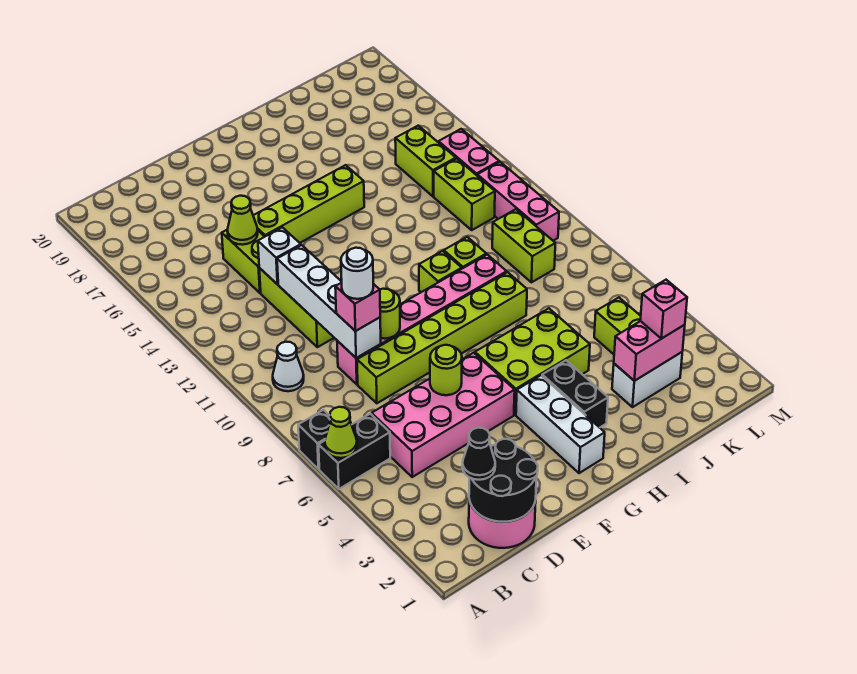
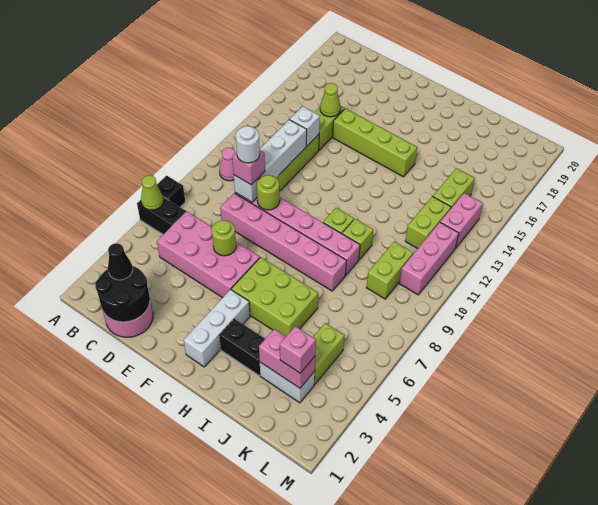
white cone B10 level 1 -> pink cone B10 level 1
lime brick D8:I8 level 1 -> pink brick D8:I8 level 1
black brick H3:H4 level 1 -> black brick H3:I3 level 1

